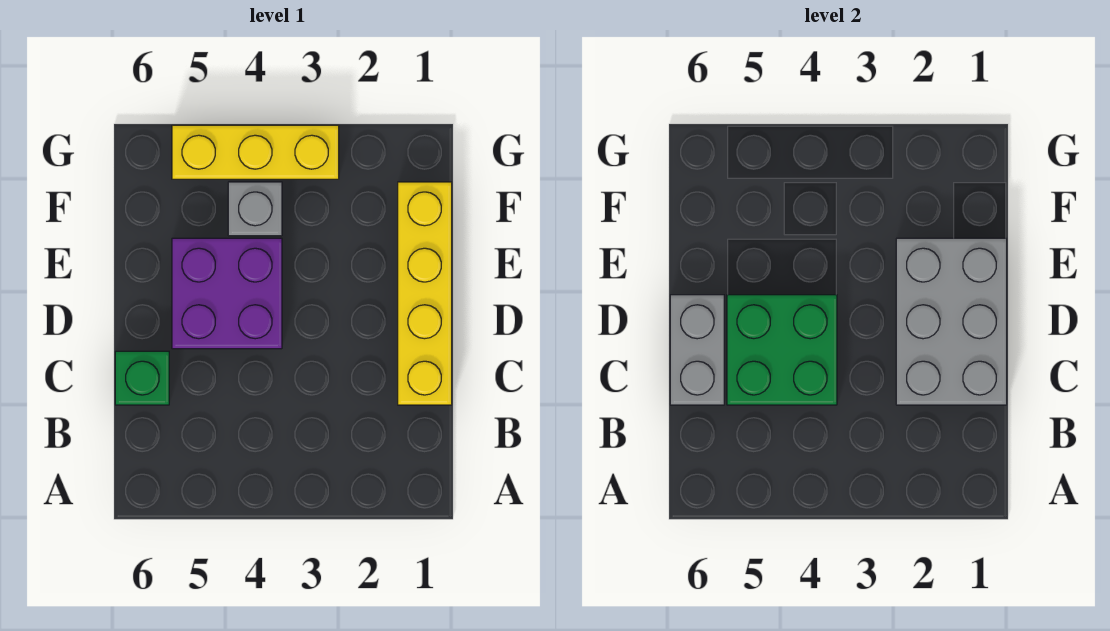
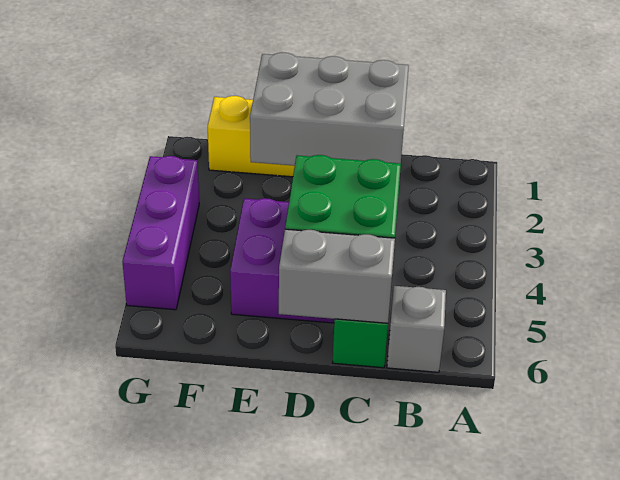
grey brick F4 level 1 -> grey brick B6 level 1
yellow brick G3:G5 level 1 -> purple brick G3:G5 level 1

